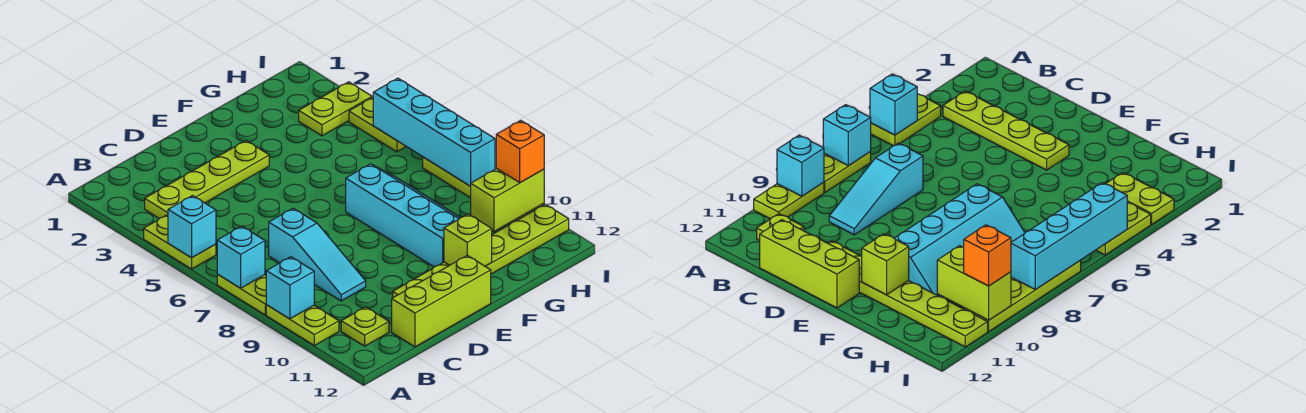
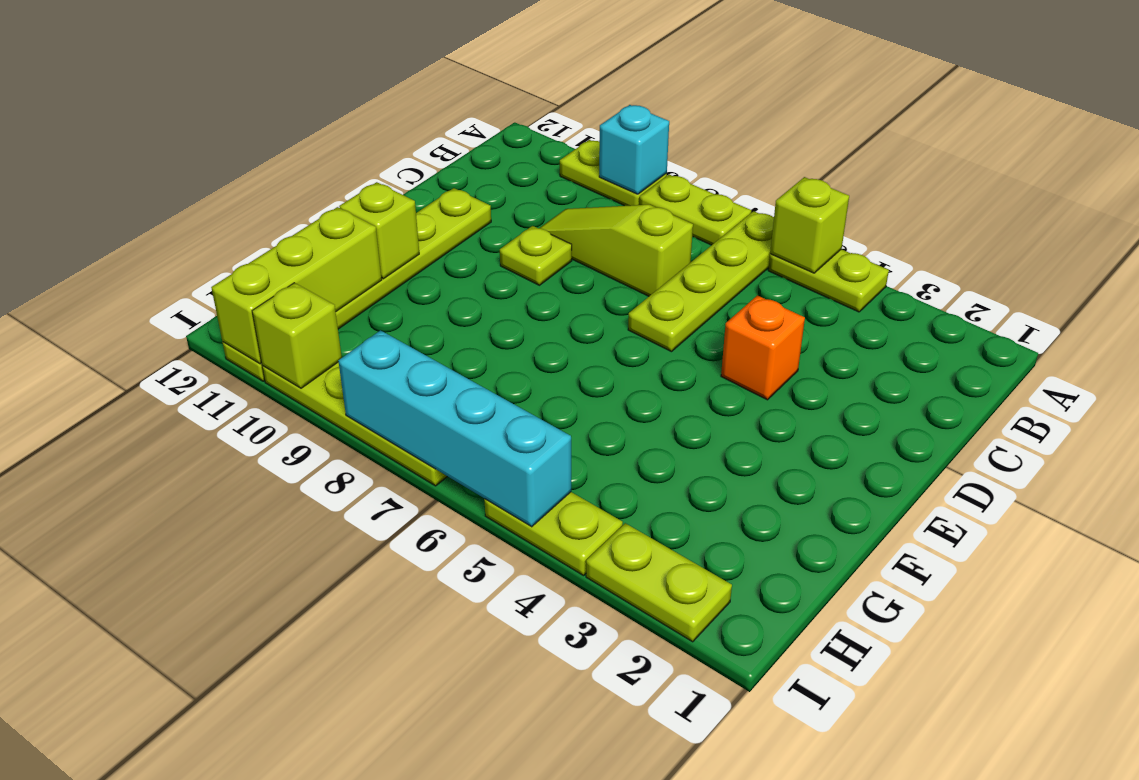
cyan brick A5 level 2 -> lime brick A5 level 2
cyan brick A7 level 2 -> none
lime plate B3:E3 level 1 -> lime plate A6:D6 level 1
lime plate B11 level 1 -> lime plate D9 level 1
cyan slope C7:C9 level 1 top 7 -> lime slope C7:C9 level 1 top 7
lime brick C12:E12 level 1 -> lime brick G11:I11 level 2
cyan slope F7:G10 level 1 top F -> none
lime plate H3:I3 level 1 -> lime plate I2:I3 level 1
lime brick H10:I10 level 2 -> lime brick I10 level 2
orange brick I10 level 3 -> orange brick D4 level 1

